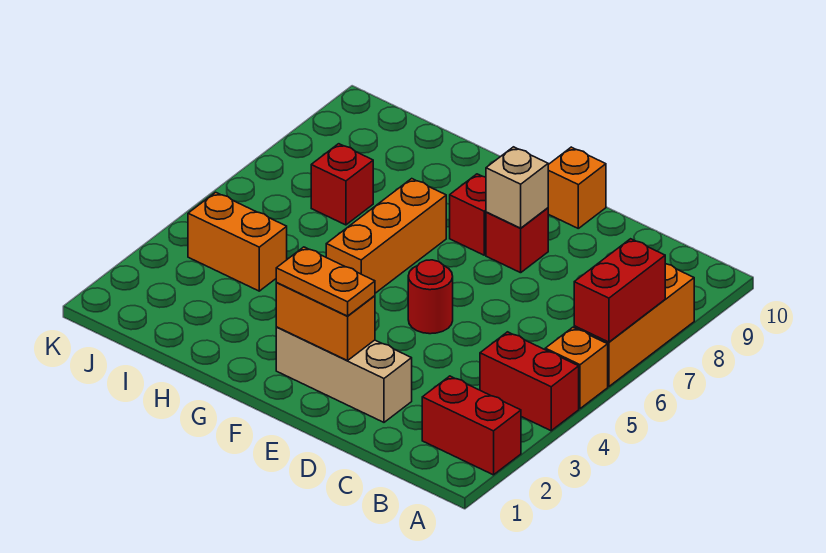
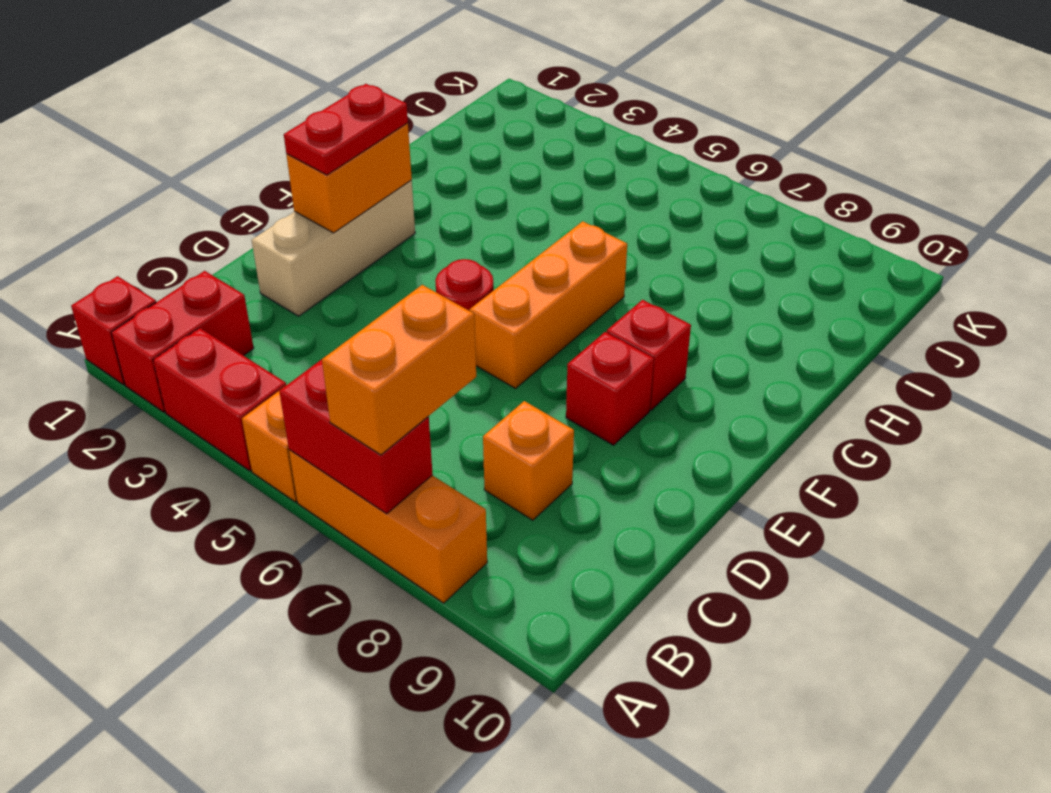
red brick A4:B4 level 1 -> red brick A3:A4 level 1
orange plate E2:F2 level 3 -> red plate E2:F2 level 3
tan brick E8 level 2 -> none
orange brick E10 level 1 -> orange brick C8 level 1
orange brick G5:G7 level 1 -> orange brick E6:G6 level 1
orange brick I4:J4 level 1 -> orange brick A7:B7 level 3
red brick I7 level 1 -> red brick A1 level 1

